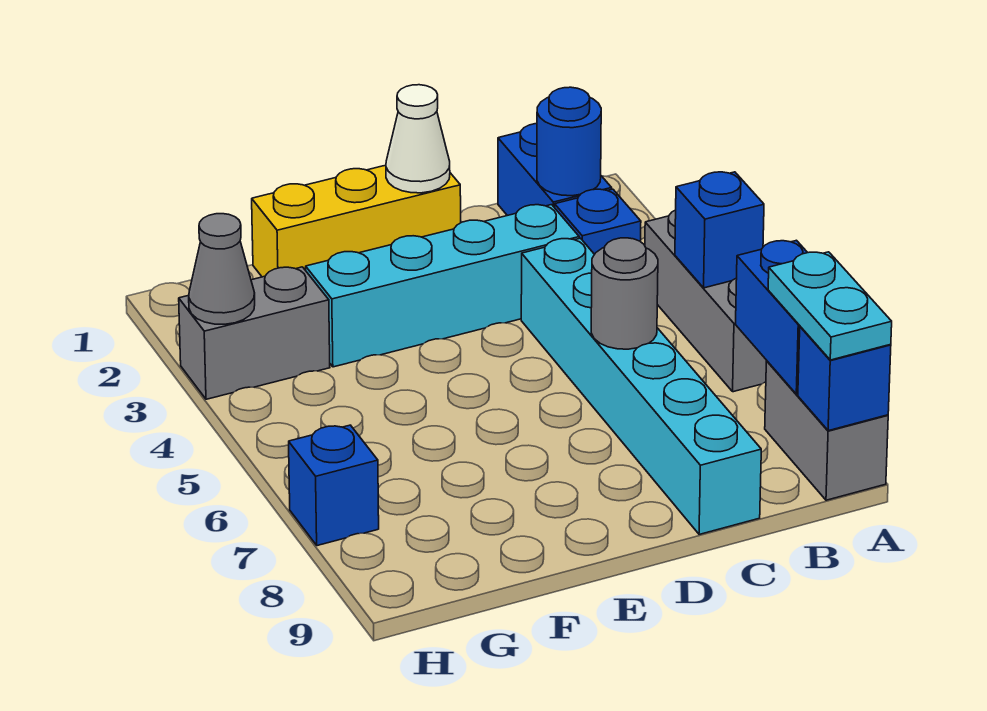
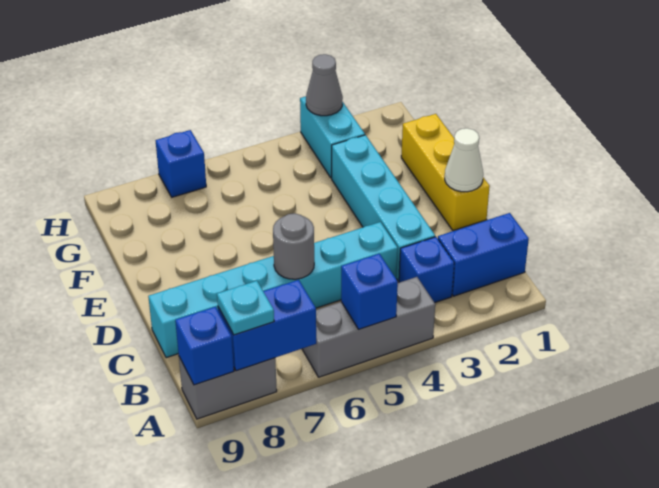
cyan plate A8:A9 level 3 -> cyan plate A8 level 3
blue round brick B2 level 2 -> none
grey brick G3:H3 level 1 -> cyan brick G3:H3 level 1

